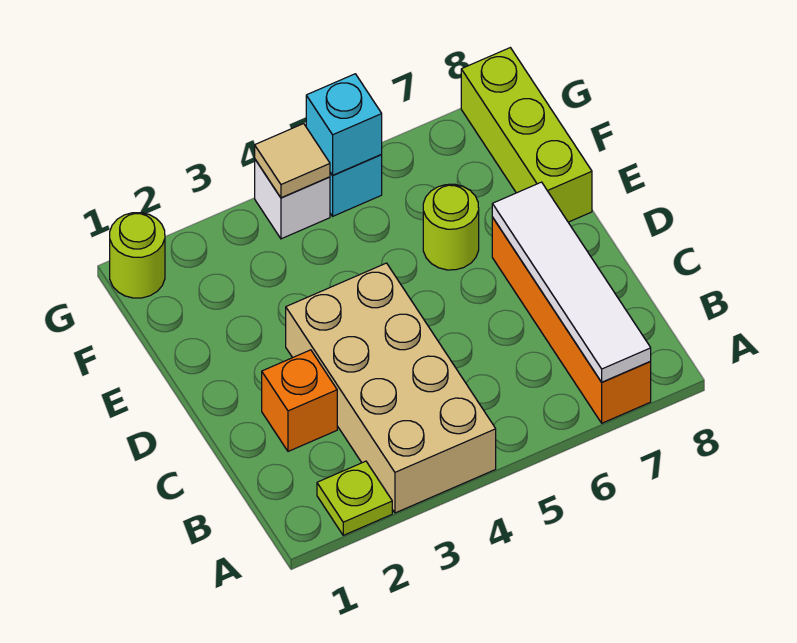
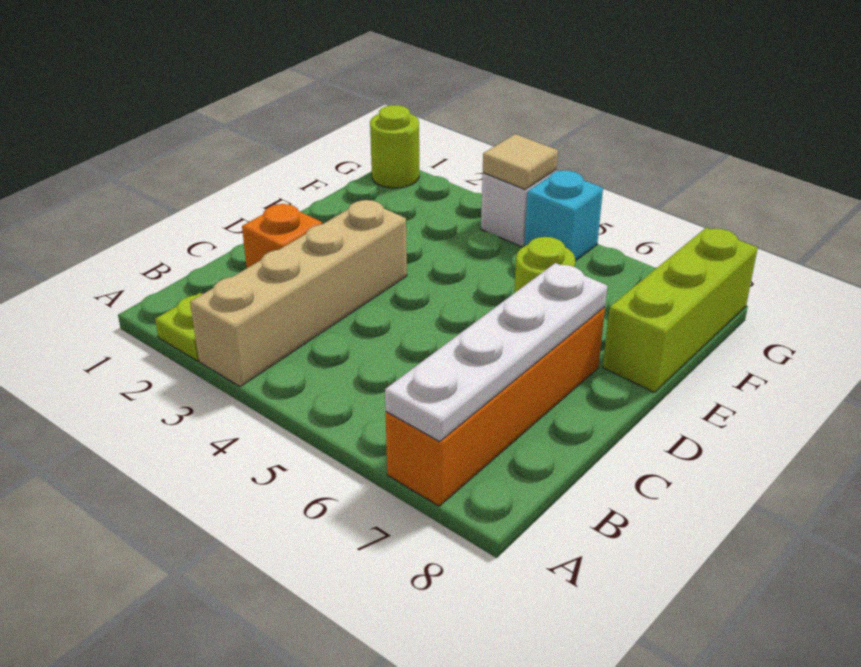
tan brick A3:D4 level 1 -> tan brick A3:D3 level 1
white tile A7:D7 level 2 -> white plate A7:D7 level 2
cyan brick G5 level 2 -> none

